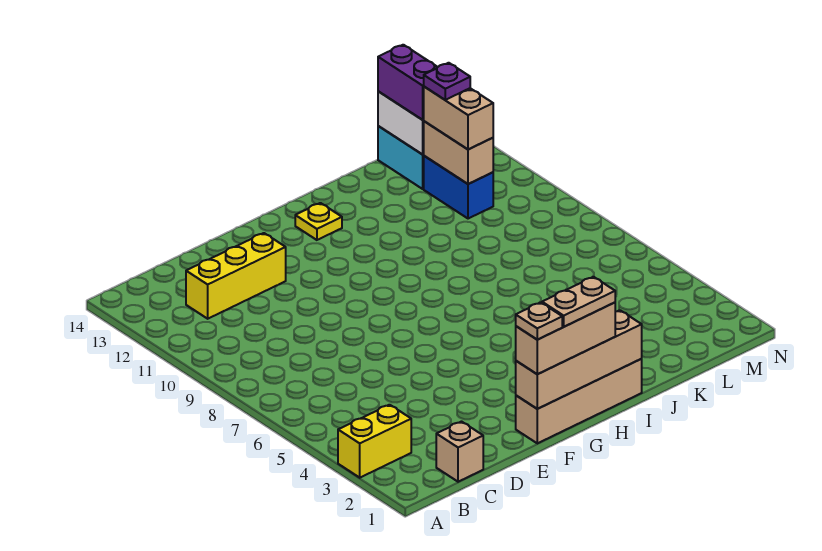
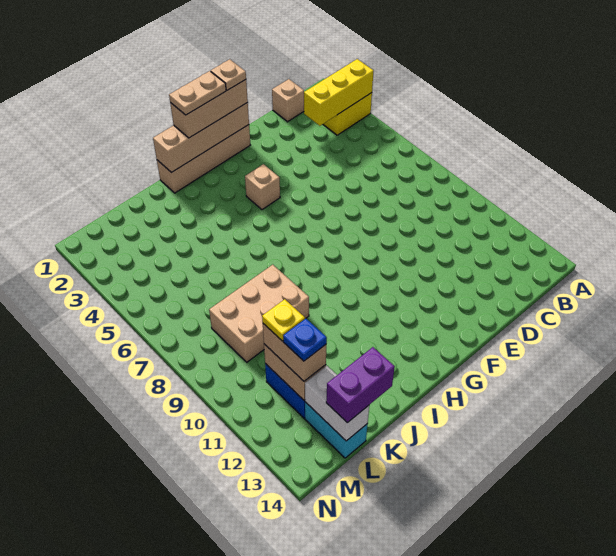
yellow brick C12:E12 level 1 -> yellow brick A3:C3 level 2
none -> tan brick G4 level 1
yellow plate H13 level 1 -> yellow plate L11 level 4
none -> tan brick J8:L9 level 1
purple plate L12 level 4 -> blue plate L12 level 4
purple brick L13:L14 level 3 -> purple brick K14:L14 level 3

